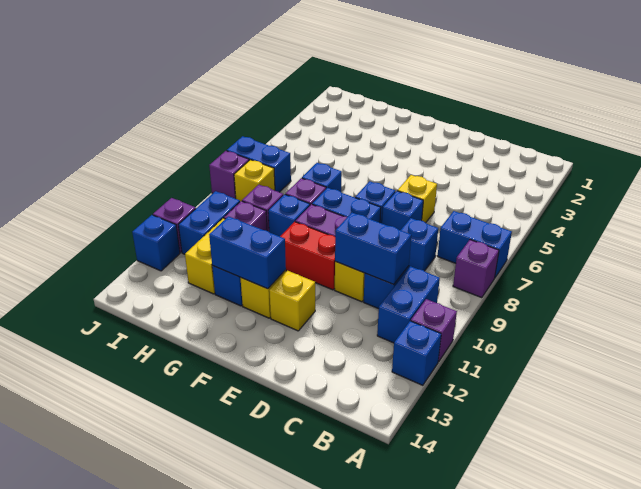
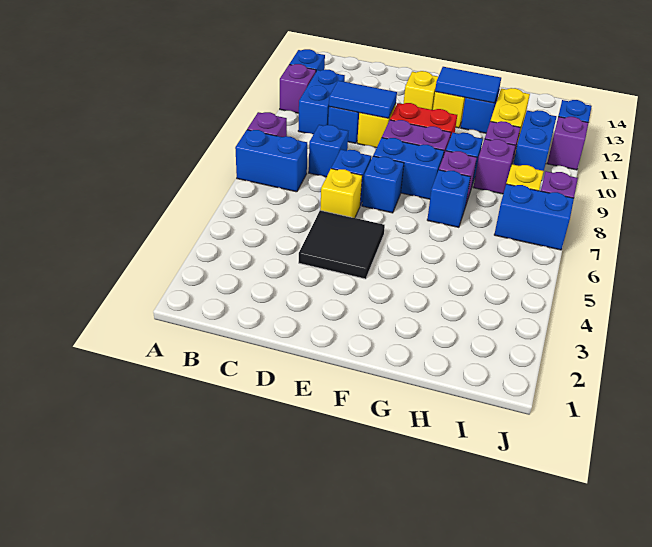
blue brick C10:D10 level 2 -> blue tile C10:D10 level 2
none -> black tile D4:E5 level 1
blue brick F12:G12 level 2 -> blue tile F12:G12 level 2

